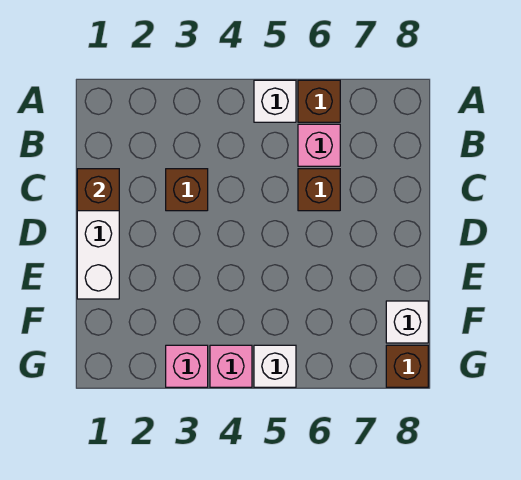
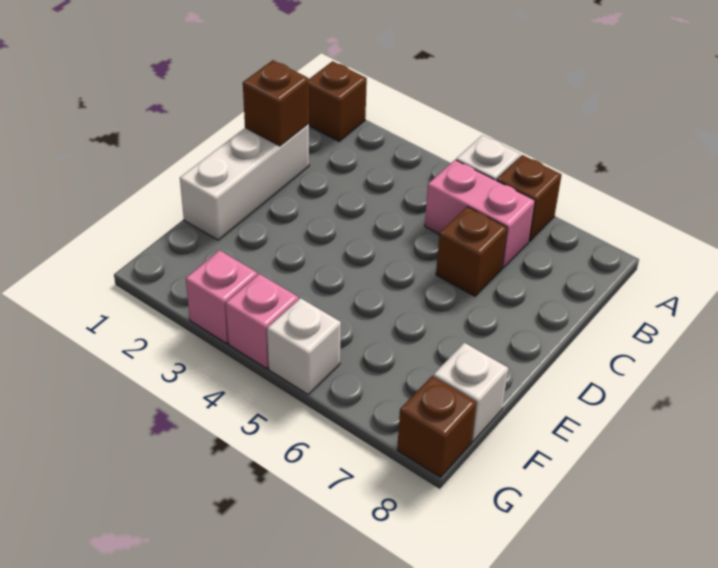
pink brick B6 level 1 -> pink brick B5:B6 level 1
brown brick C3 level 1 -> brown brick A1 level 1

